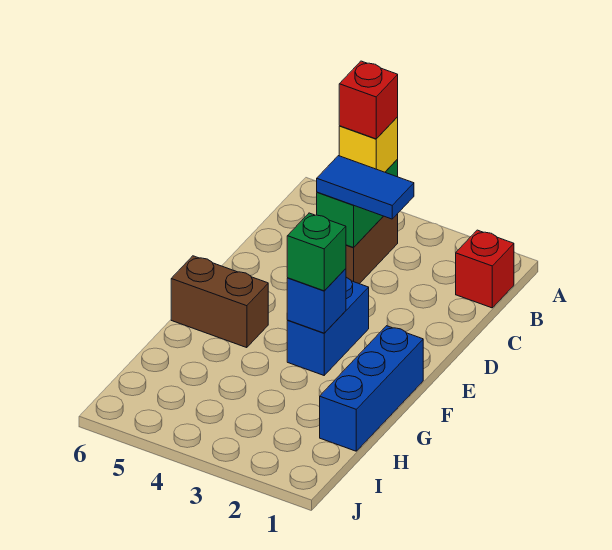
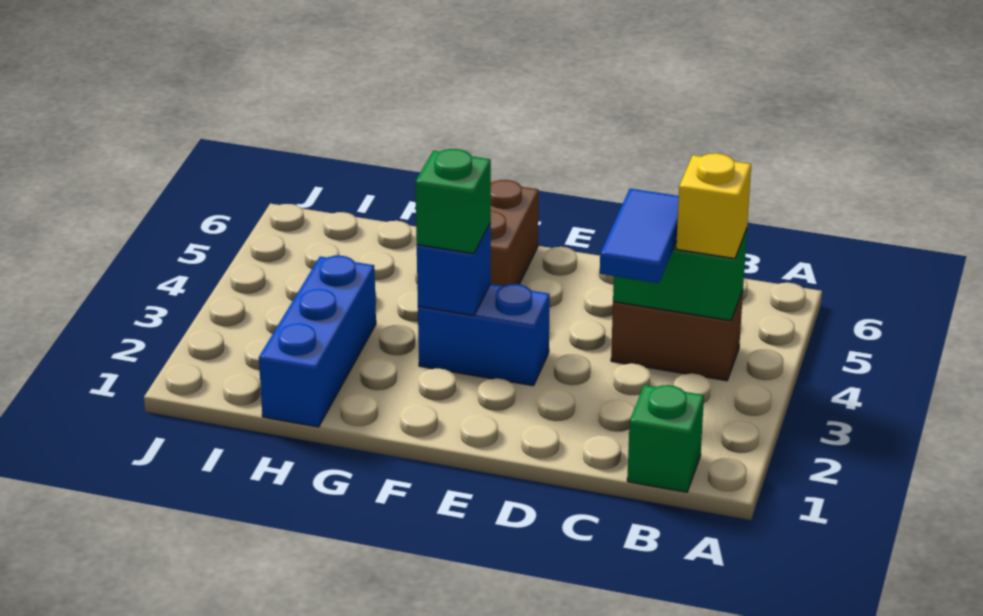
red brick B1 level 1 -> green brick B1 level 1
red brick B4 level 4 -> none
blue brick F1:H1 level 1 -> blue brick H1:H3 level 1

